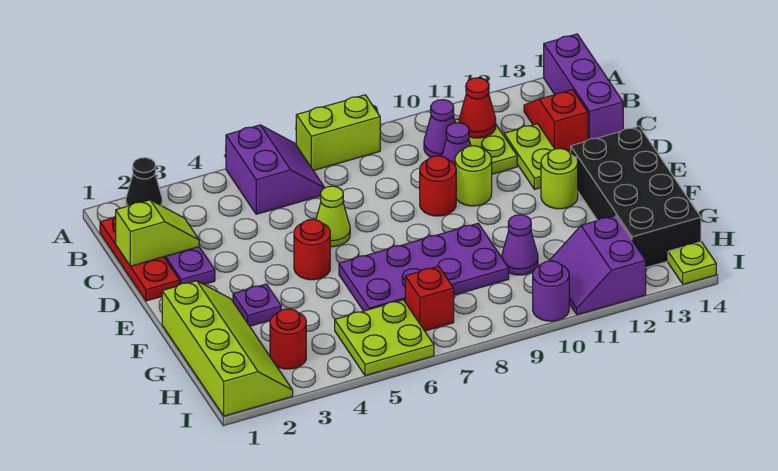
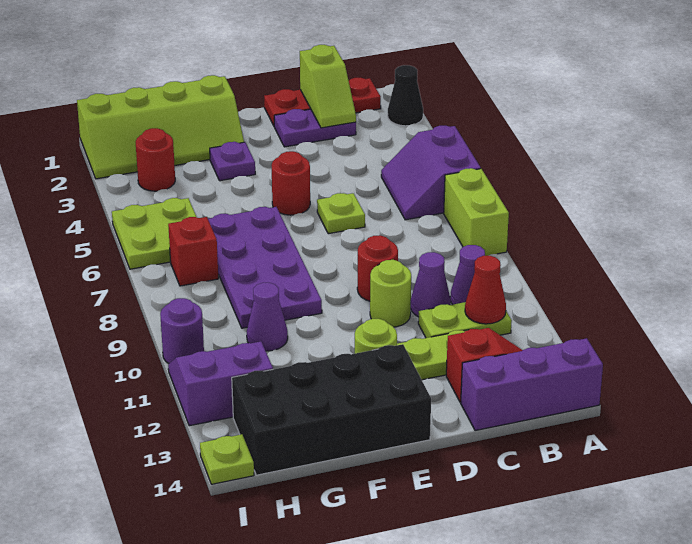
purple slope A5:B6 level 1 top 5 -> purple slope A5:B6 level 1 top A
lime cone D6 level 1 -> lime plate D6 level 1

